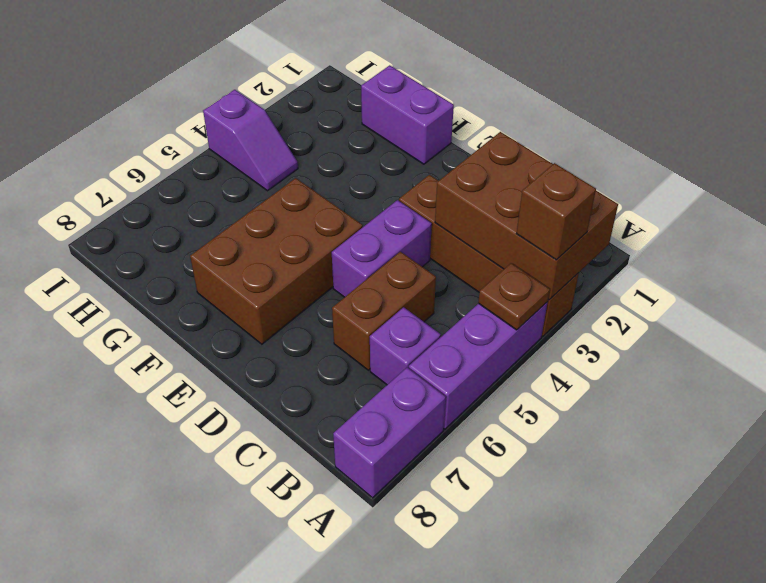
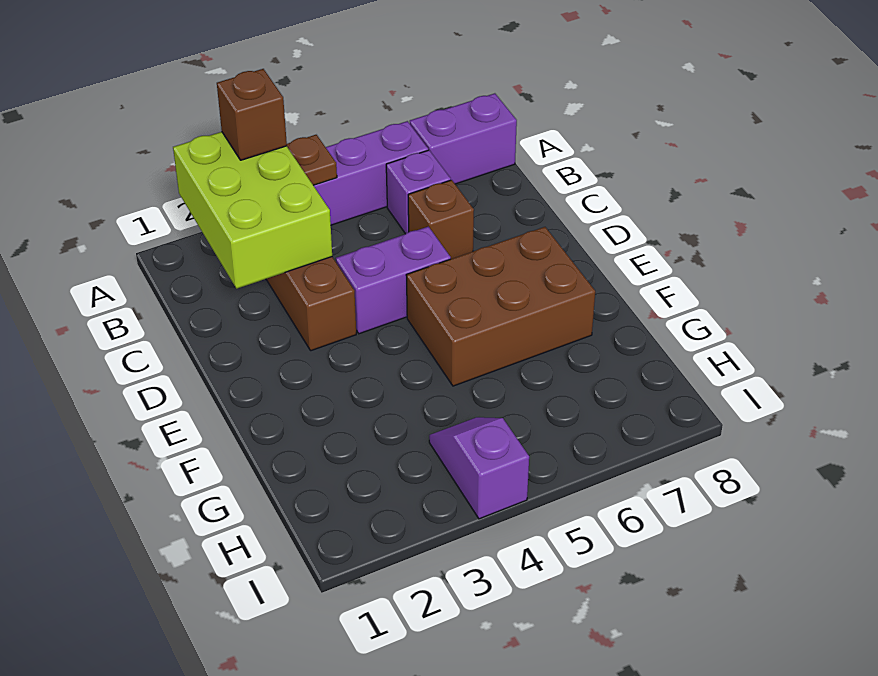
brown brick A2:C3 level 2 -> lime brick A2:C3 level 2
brown brick C5:C6 level 1 -> brown brick C6 level 1
purple brick F1:G1 level 1 -> none

